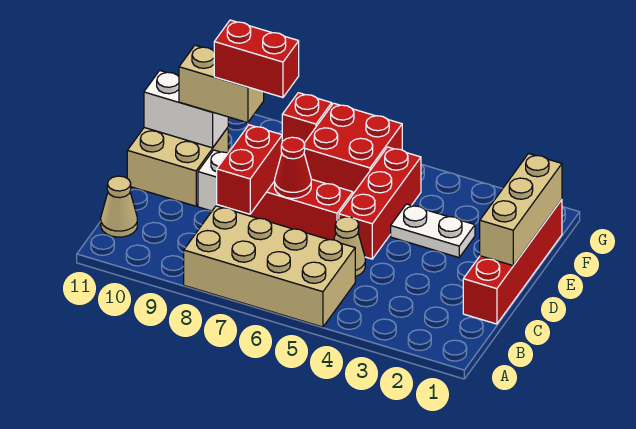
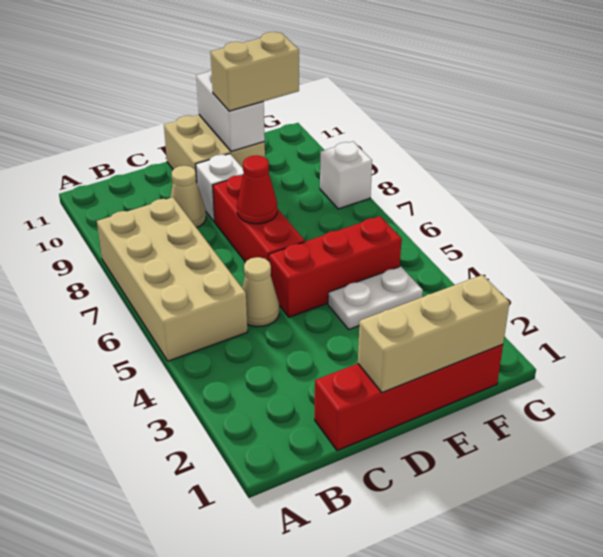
tan cone B11 level 1 -> tan cone C9 level 1
red brick C8:D8 level 2 -> none
white plate E3:E4 level 1 -> white plate E4:F4 level 1
red brick E8:E9 level 4 -> none
tan brick E9:E10 level 3 -> tan brick E10:F10 level 3
red brick F6:G7 level 1 -> none
red brick G8 level 1 -> white brick G8 level 1

